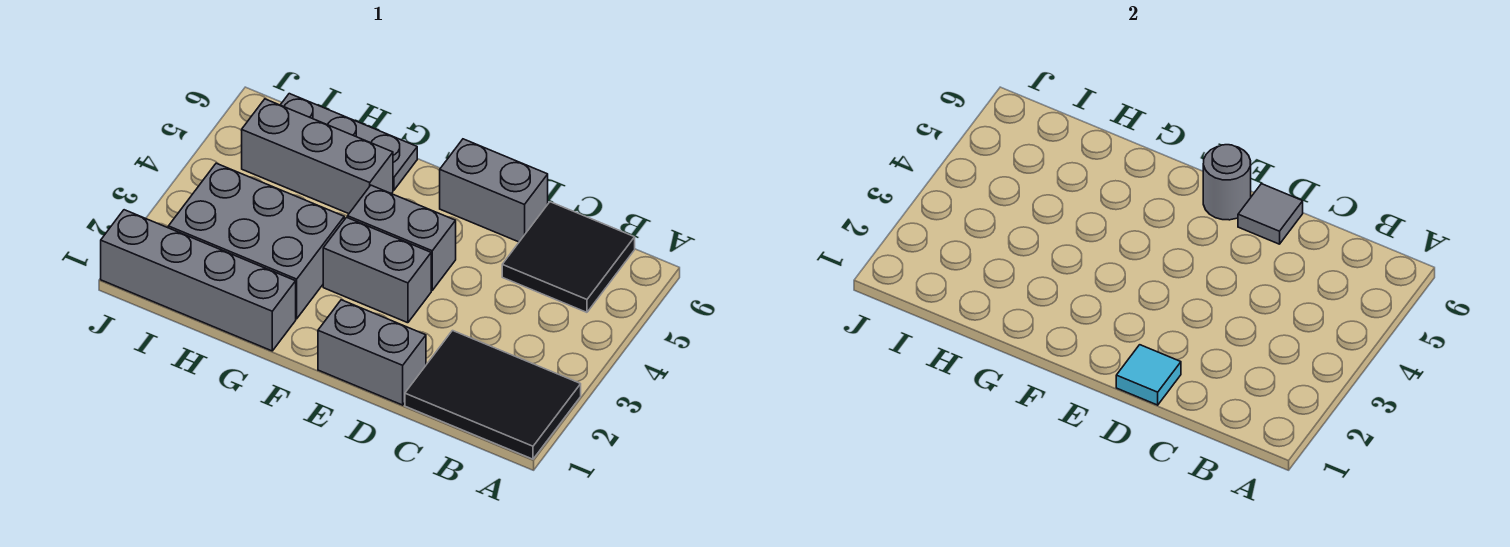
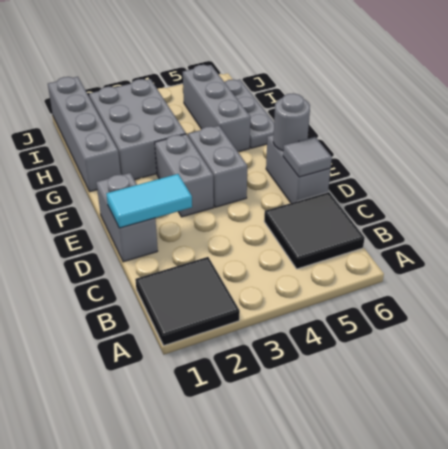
black tile A1:C2 level 1 -> black tile A1:B2 level 1
cyan tile D1 level 2 -> cyan tile D1:D2 level 2

